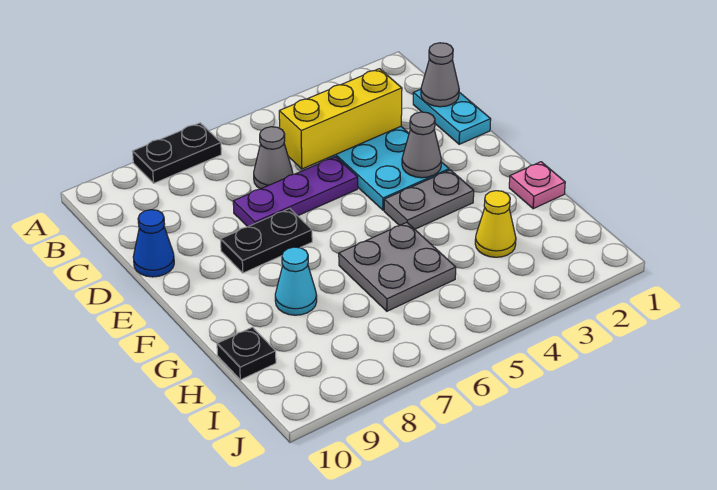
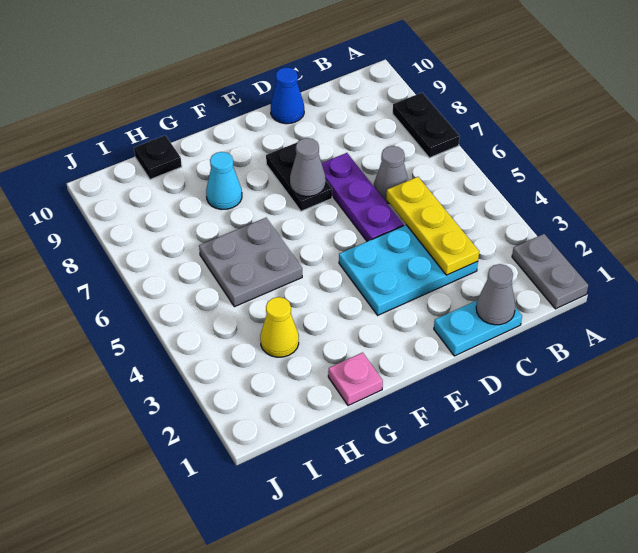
yellow brick C3:C5 level 2 -> yellow plate C3:C5 level 2
grey cone E3 level 2 -> grey cone E7 level 2
grey plate F3:F4 level 1 -> grey plate A1:A2 level 1

